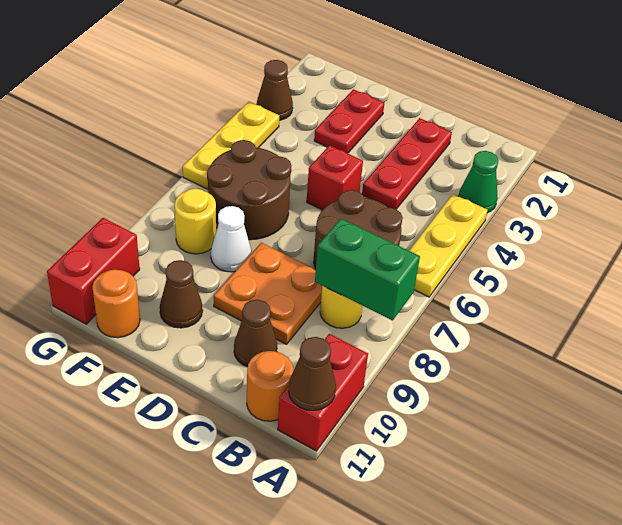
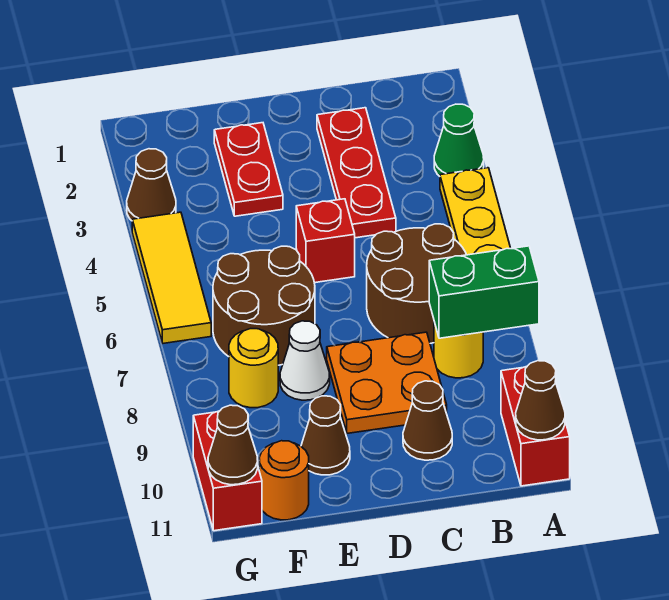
orange round brick B11 level 1 -> none
yellow plate G4:G6 level 1 -> yellow tile G4:G6 level 1
none -> brown cone G11 level 2

